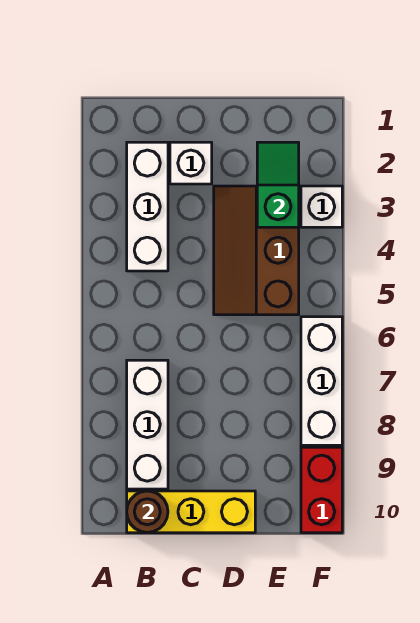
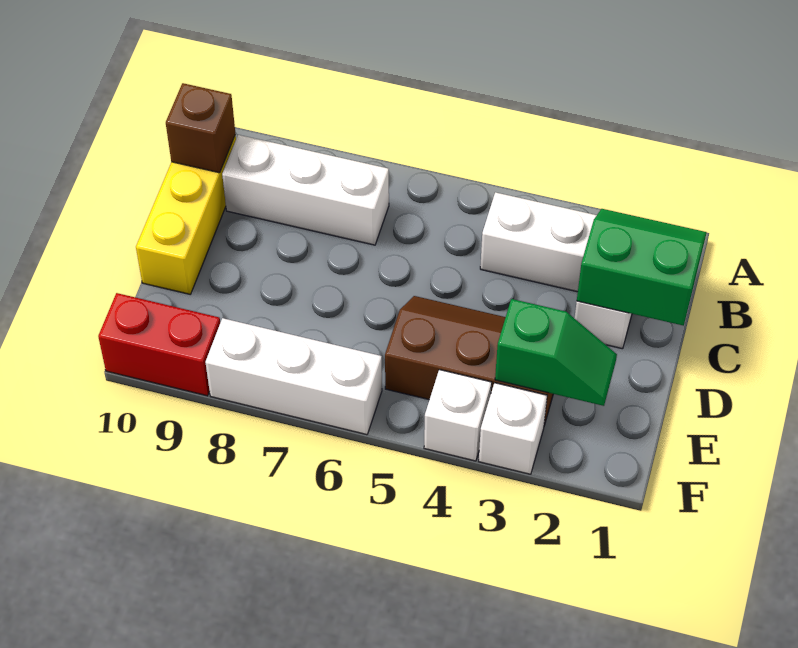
none -> green slope B1:C2 level 2 top C
brown round brick B10 level 2 -> brown brick B10 level 2
none -> white brick F4 level 1

